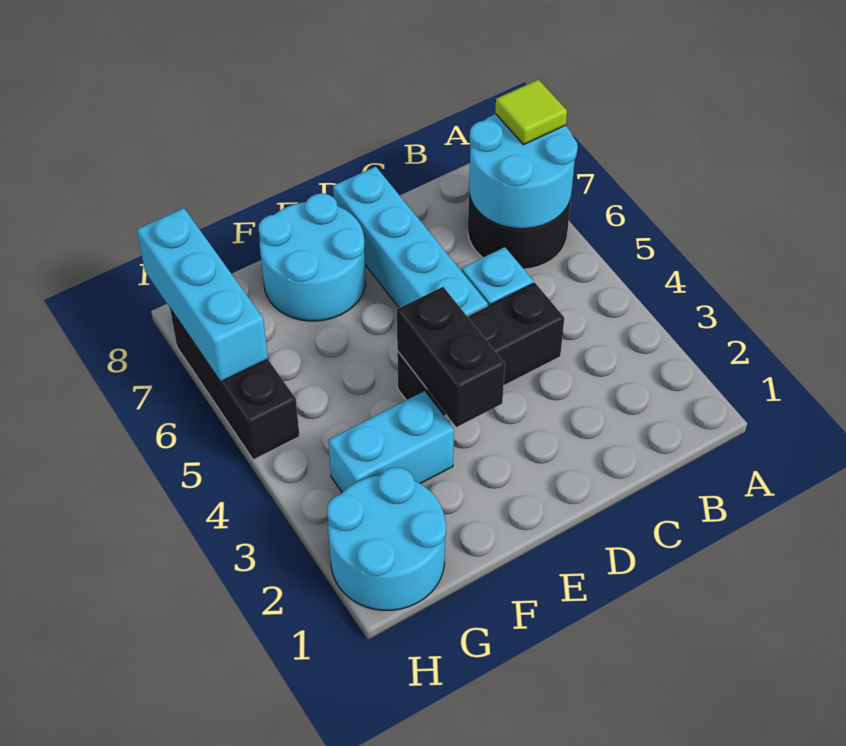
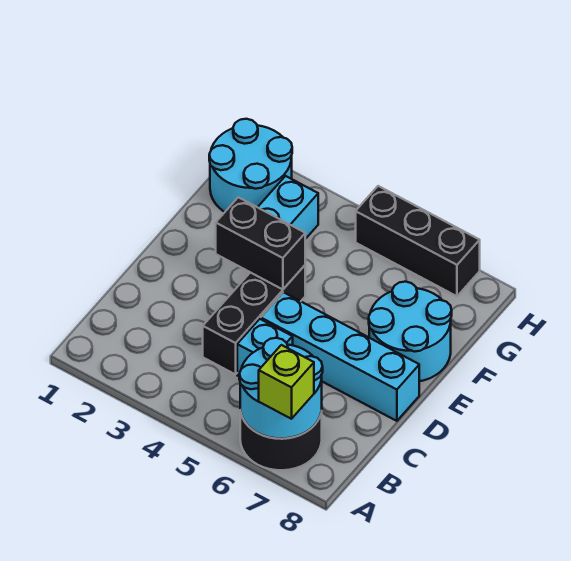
lime tile A7 level 3 -> lime brick A7 level 3
cyan brick H6:H8 level 2 -> none

